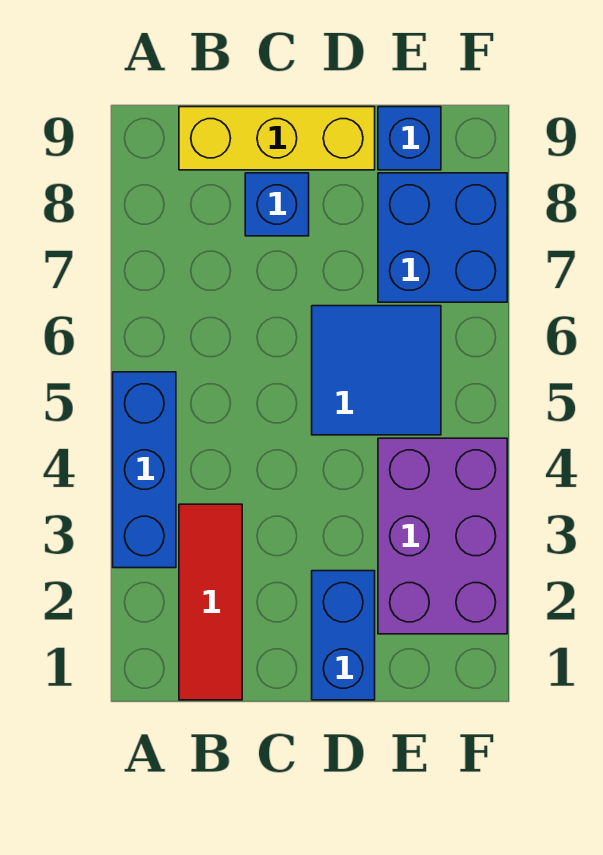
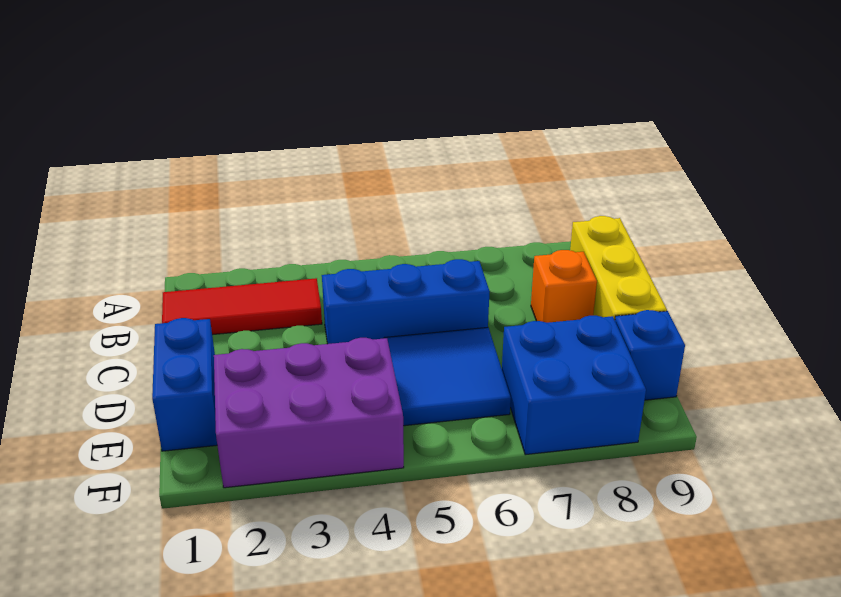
blue brick A3:A5 level 1 -> blue brick C4:C6 level 1
blue brick C8 level 1 -> orange brick C8 level 1
blue brick D1:D2 level 1 -> blue brick D1:E1 level 1

